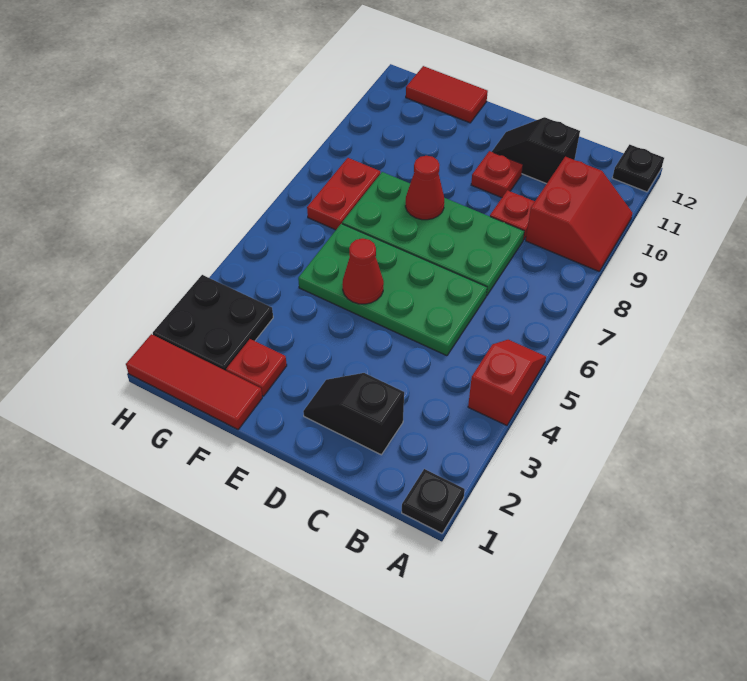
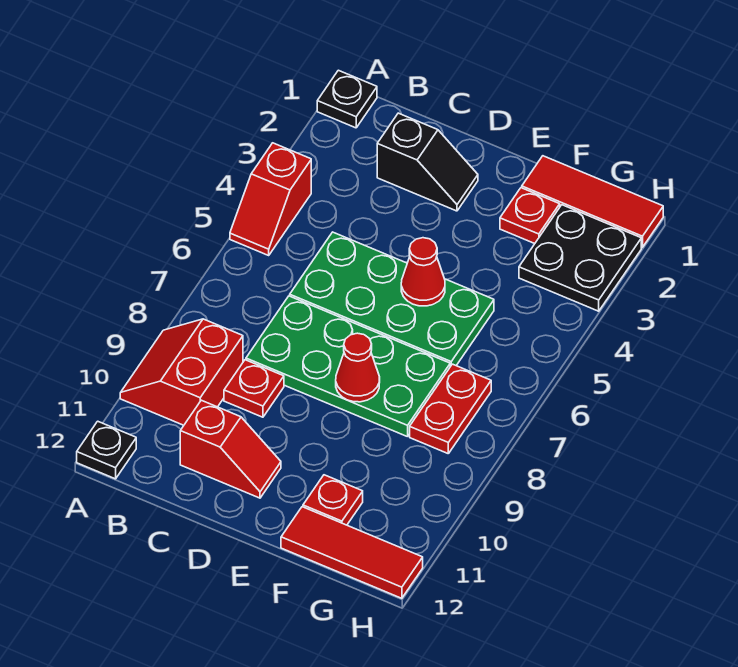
black slope C11:D11 level 1 top C -> red slope C11:D11 level 1 top C
red plate D10 level 1 -> red plate F11 level 1
red tile F12:G12 level 1 -> red tile F12:H12 level 1

